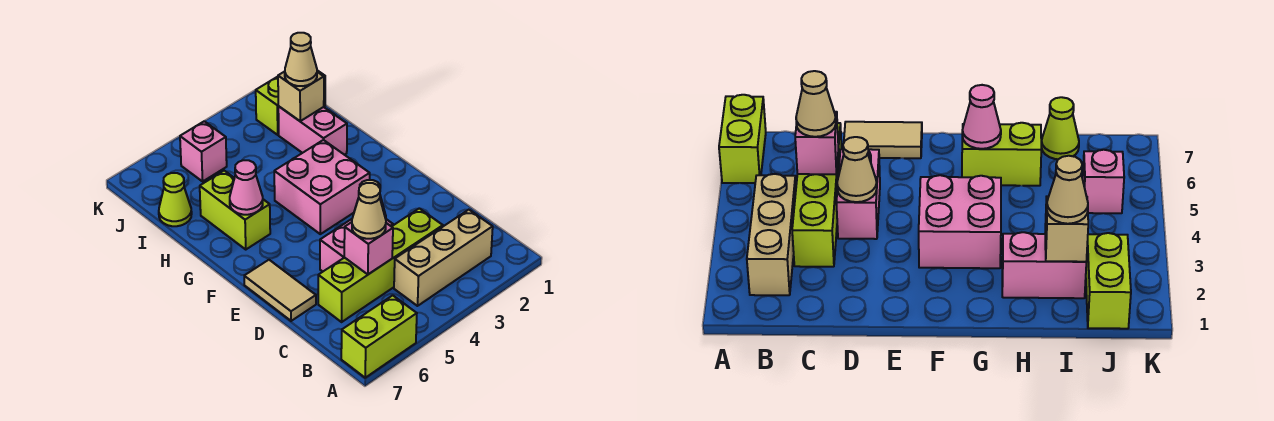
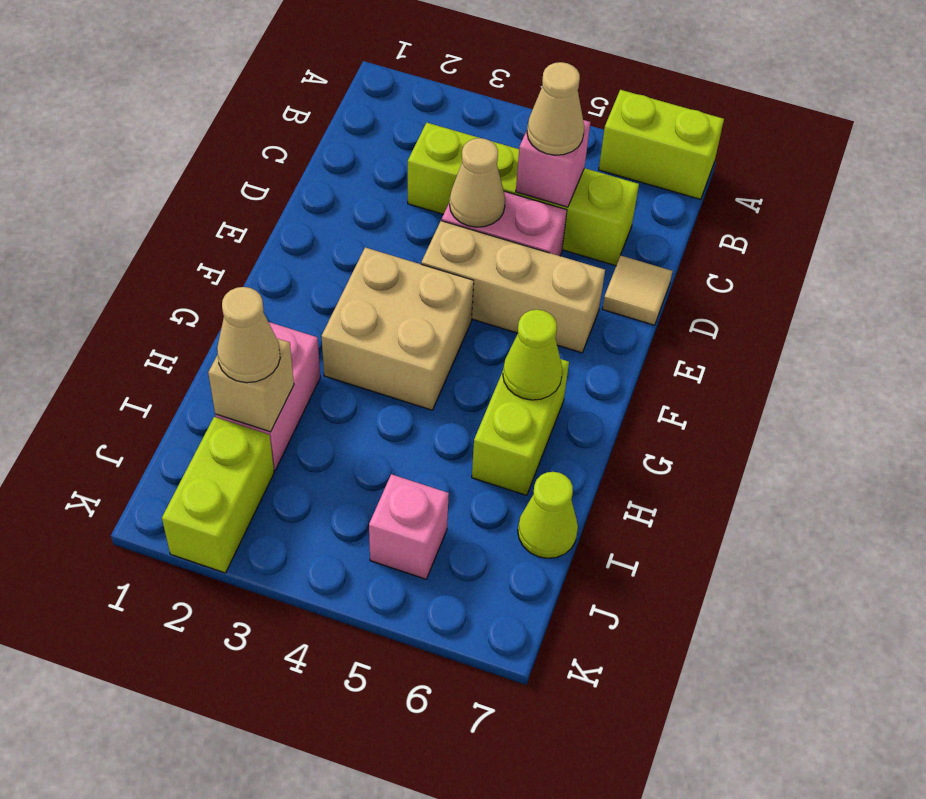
tan brick B2:B4 level 1 -> tan brick E4:E6 level 1
tan tile D7:E7 level 1 -> tan tile D7 level 1
pink brick F3:G4 level 1 -> tan brick F3:G4 level 1
pink cone G6 level 2 -> lime cone G6 level 2
lime brick J1:J2 level 1 -> lime brick J2:K2 level 1

